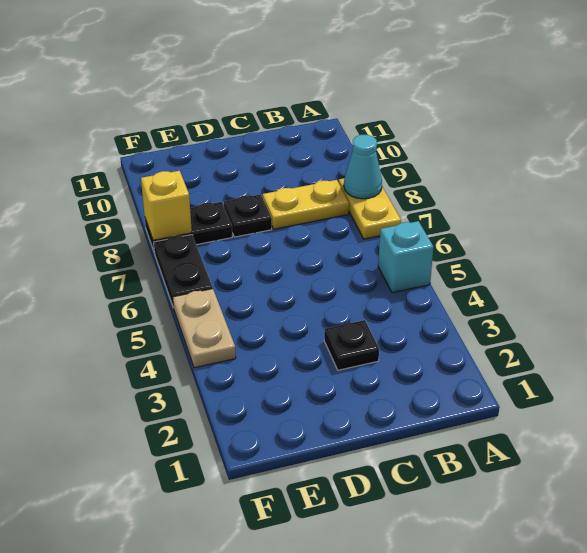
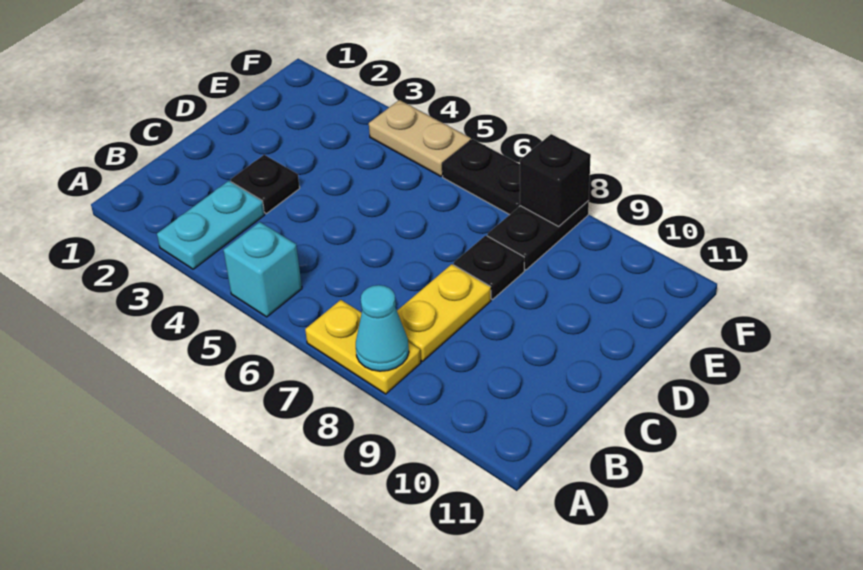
none -> cyan plate A3:B3 level 1
yellow brick F8 level 2 -> black brick F8 level 2

